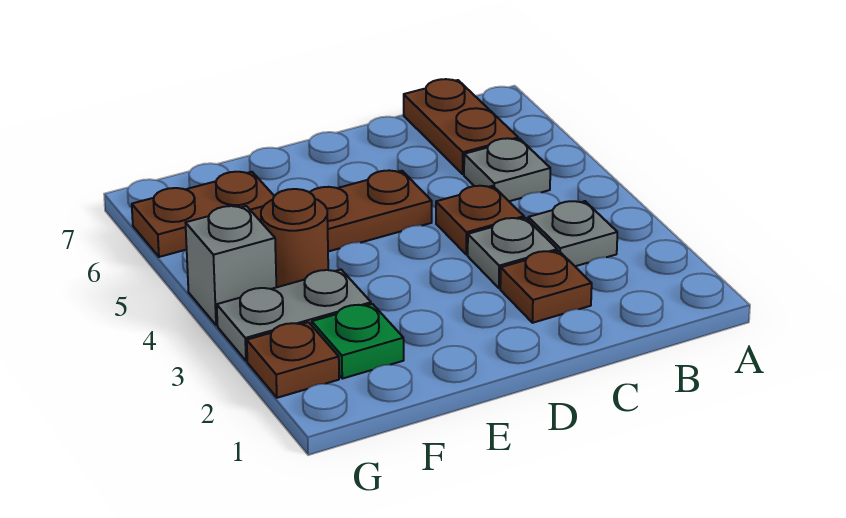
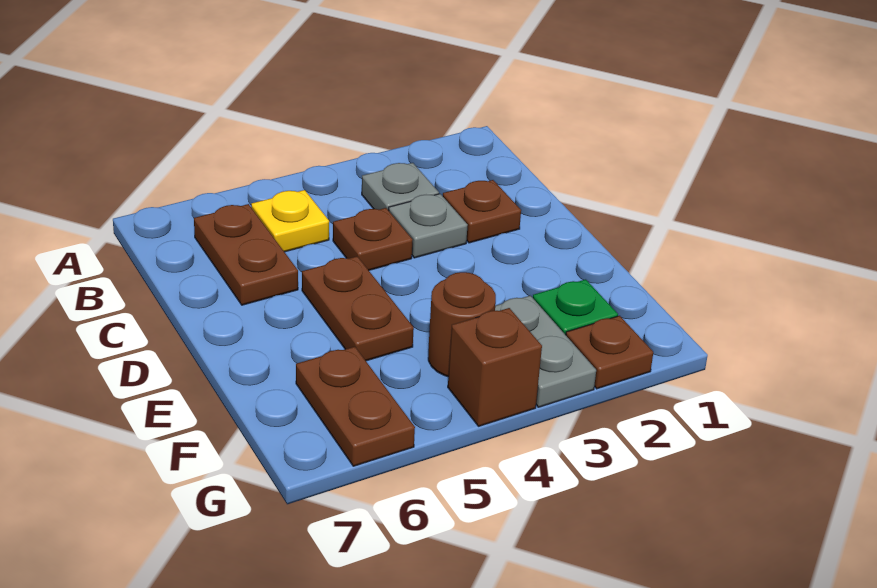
grey plate B5 level 1 -> yellow plate B5 level 1
brown plate B6:B7 level 1 -> brown plate B6:C6 level 1
grey brick G4 level 1 -> brown brick G4 level 1

